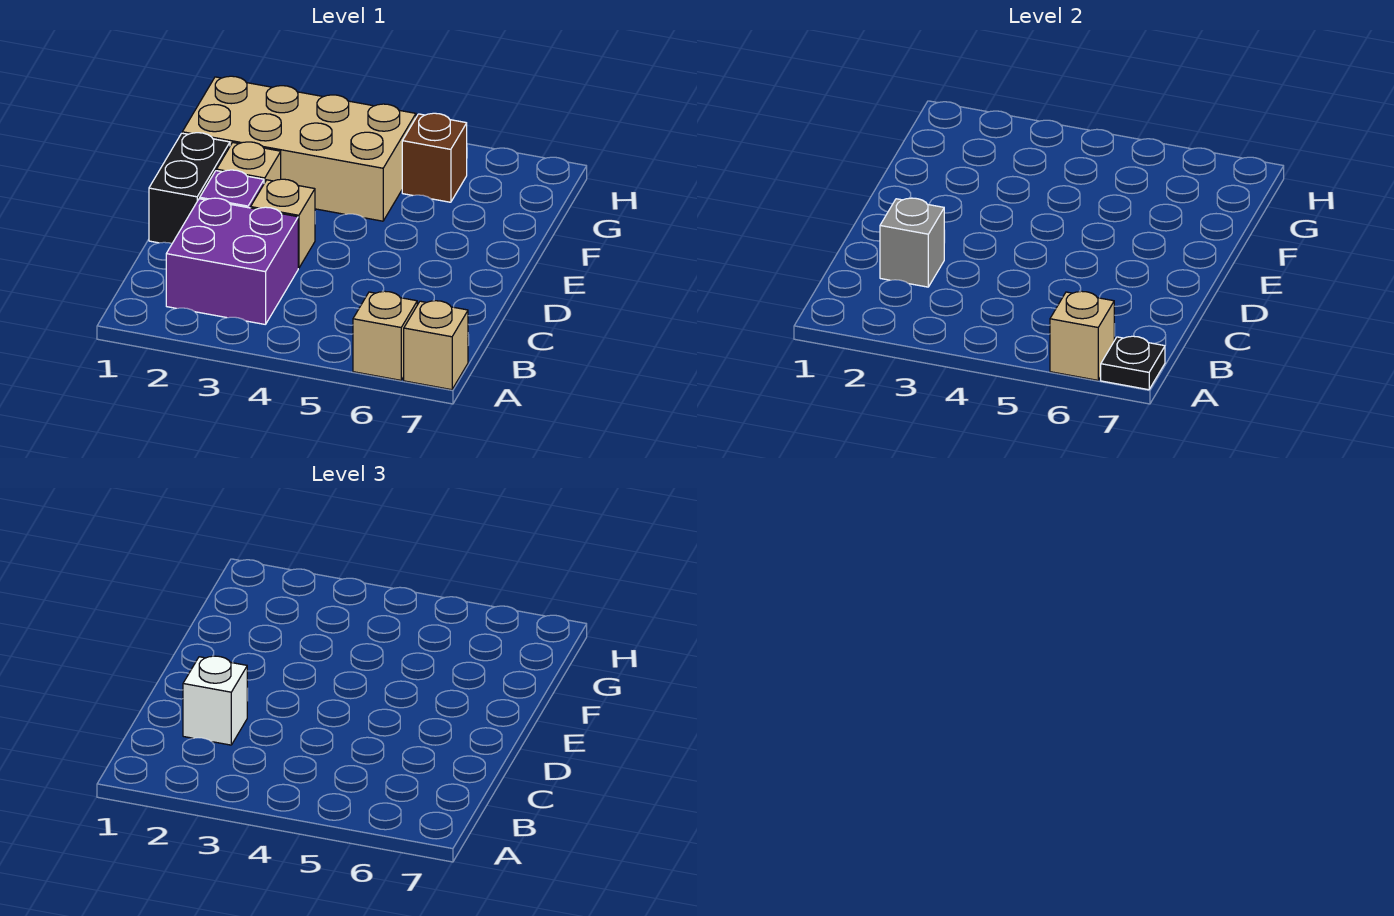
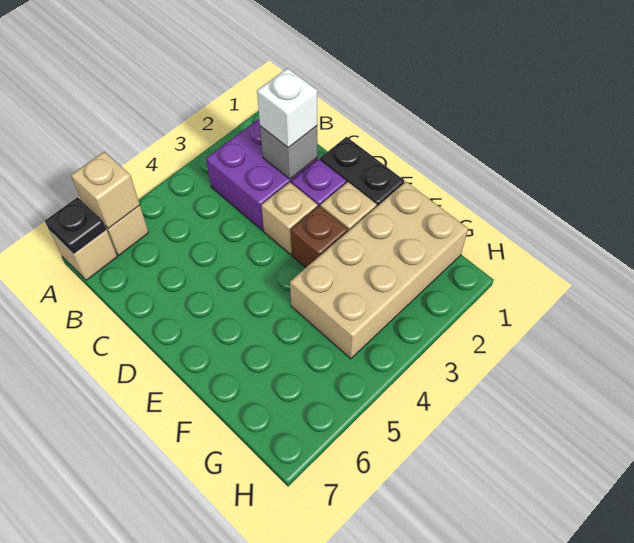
brown brick G5 level 1 -> brown brick E3 level 1

